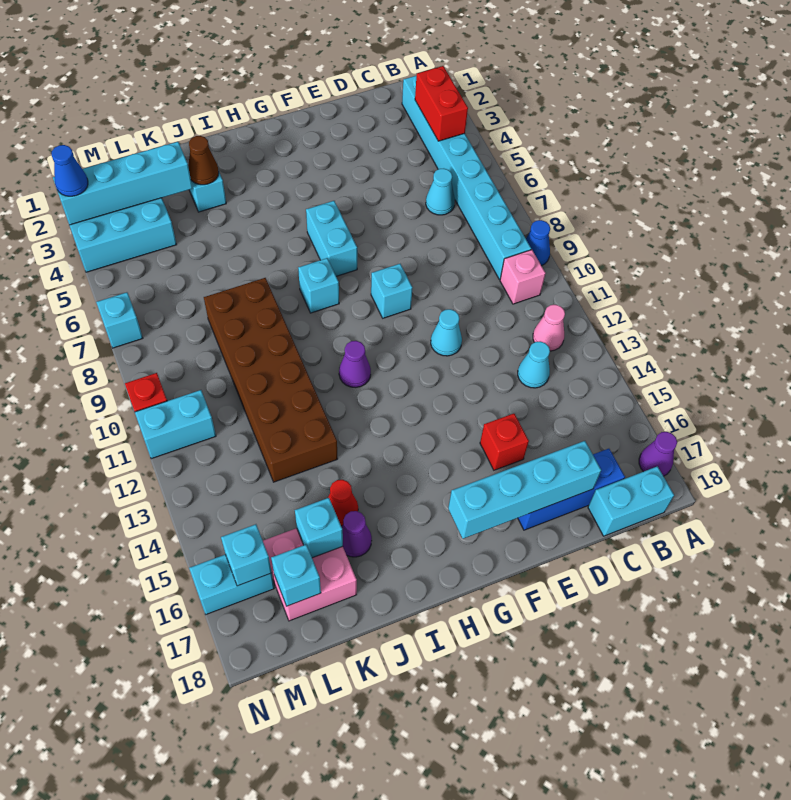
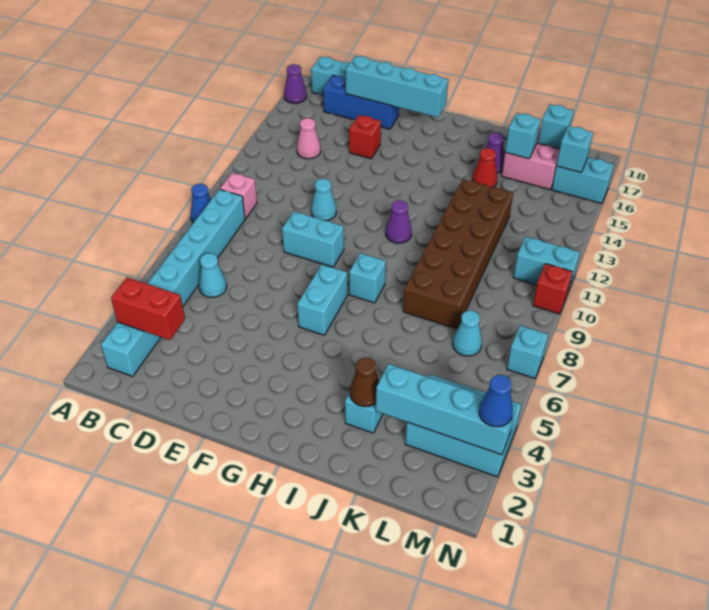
red brick B3:B4 level 2 -> red brick B3:C3 level 2
pink cone B12 level 1 -> pink cone C14 level 1
cyan cone C13 level 1 -> cyan cone L7 level 1
cyan brick F9 level 1 -> cyan brick E9:F9 level 1

